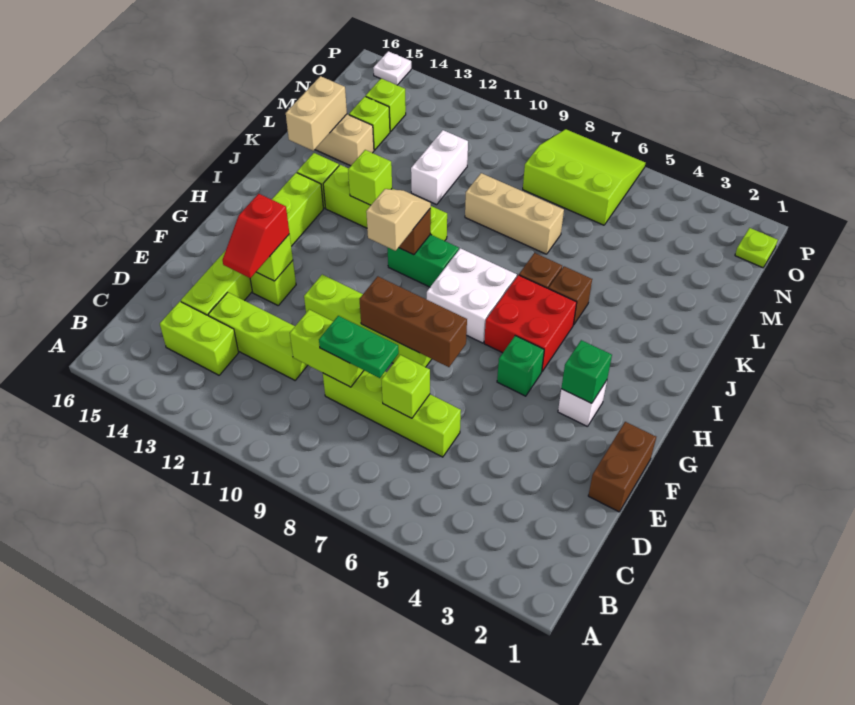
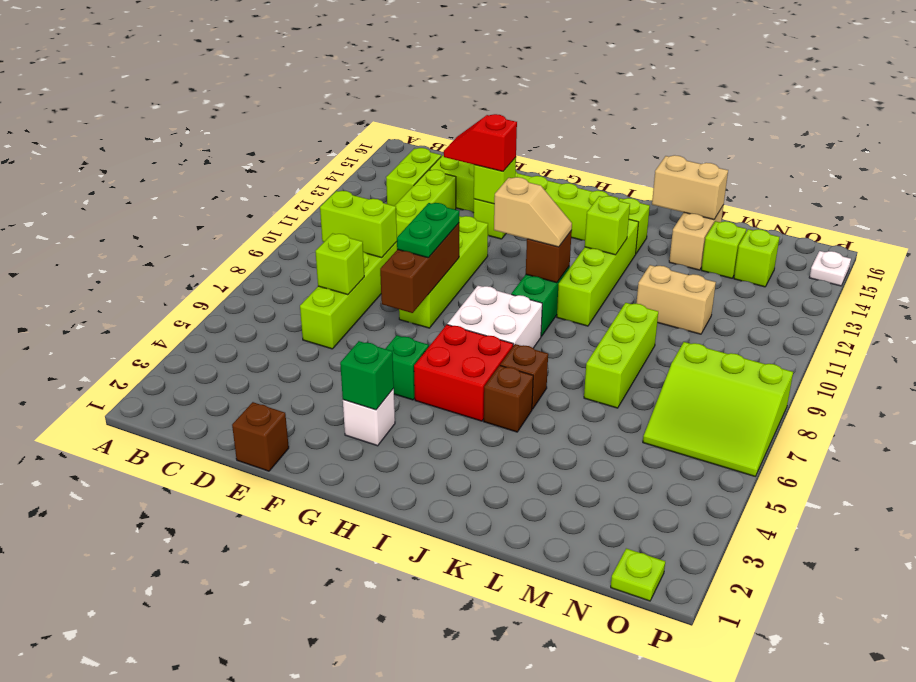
green plate D8:D9 level 3 -> green plate F8:F9 level 3
lime brick D9:D10 level 2 -> lime brick C9:D9 level 2
brown brick E1:F1 level 1 -> brown brick E1 level 1
tan brick L7:L9 level 1 -> lime brick L7:L9 level 1
white brick L11:M11 level 1 -> tan brick L11:M11 level 1
lime slope N6:P8 level 1 top N -> lime slope N6:P8 level 1 top 8

